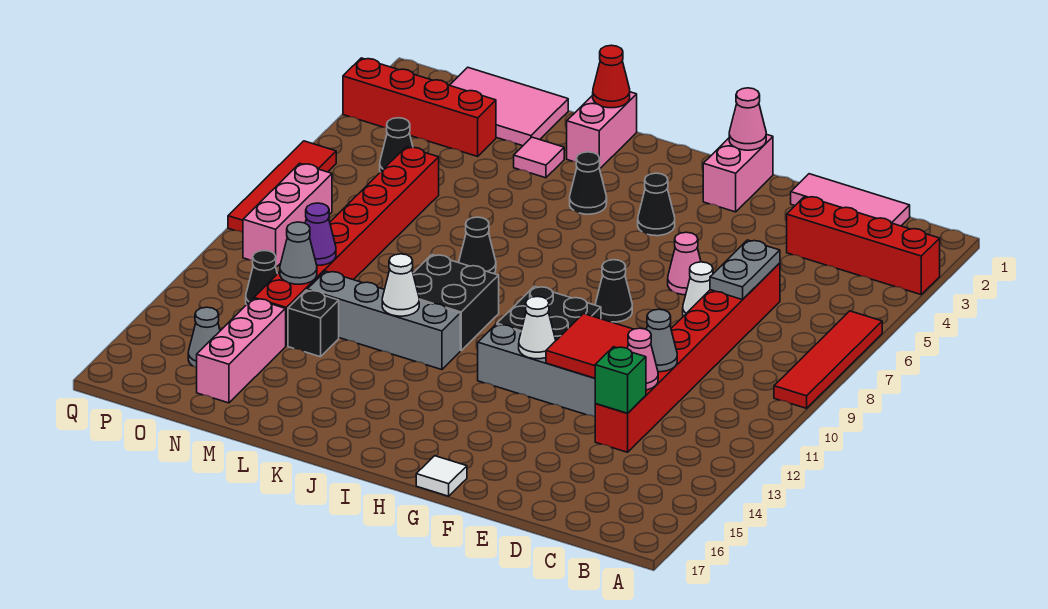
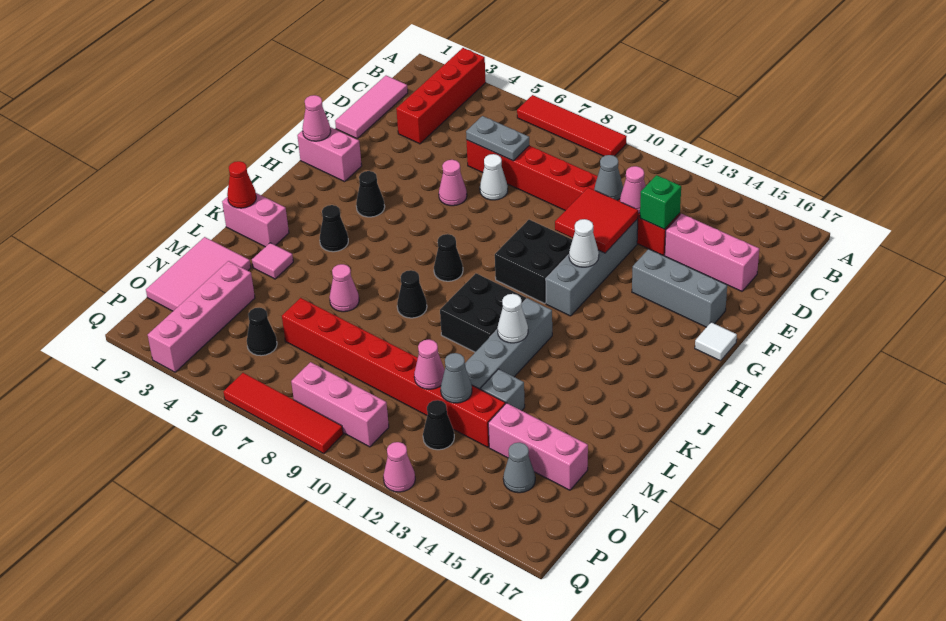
none -> pink brick D14:D16 level 1
none -> grey brick F14:F16 level 1
black cone G8 level 1 -> black cone I8 level 1
none -> pink cone L6 level 1
black brick M13 level 1 -> grey brick M13 level 1
red brick N3:Q3 level 1 -> pink brick N3:Q3 level 1
purple cone N11 level 2 -> pink cone N11 level 2
none -> pink cone Q12 level 1

